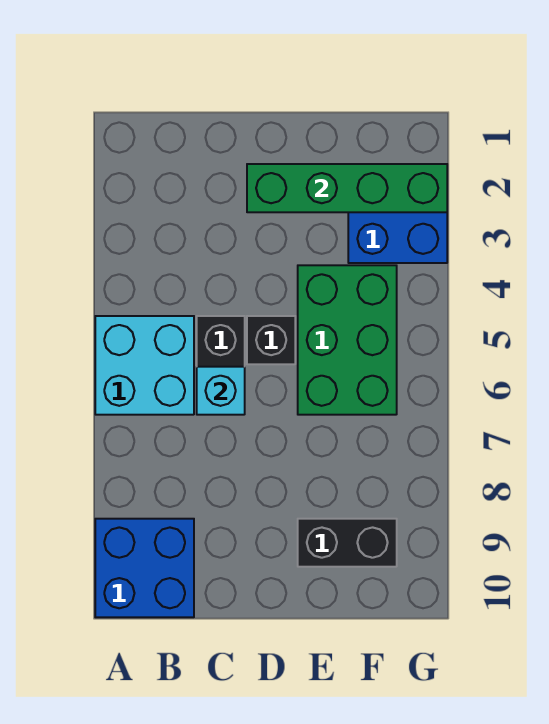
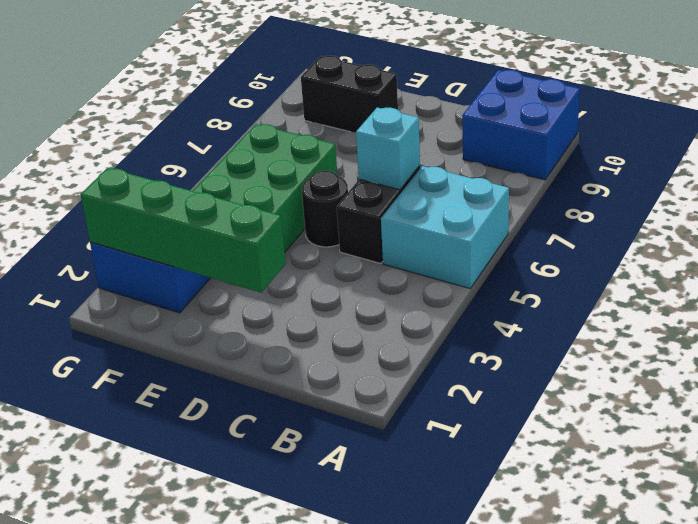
black brick D5 level 1 -> black round brick D5 level 1

